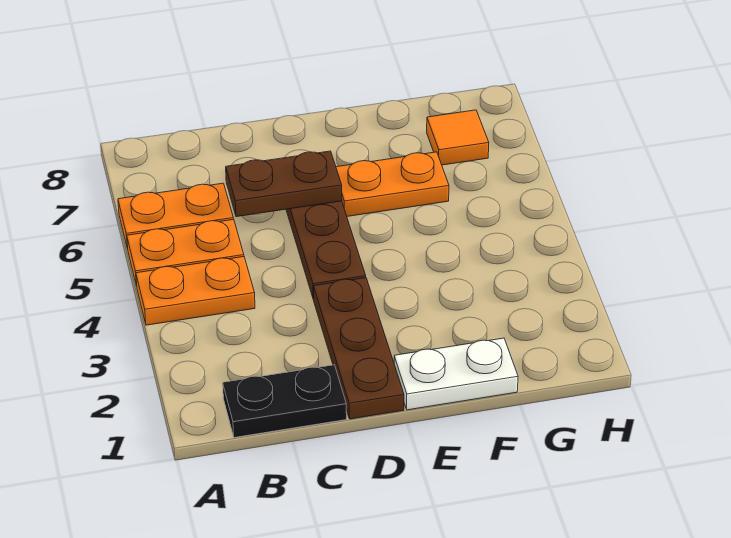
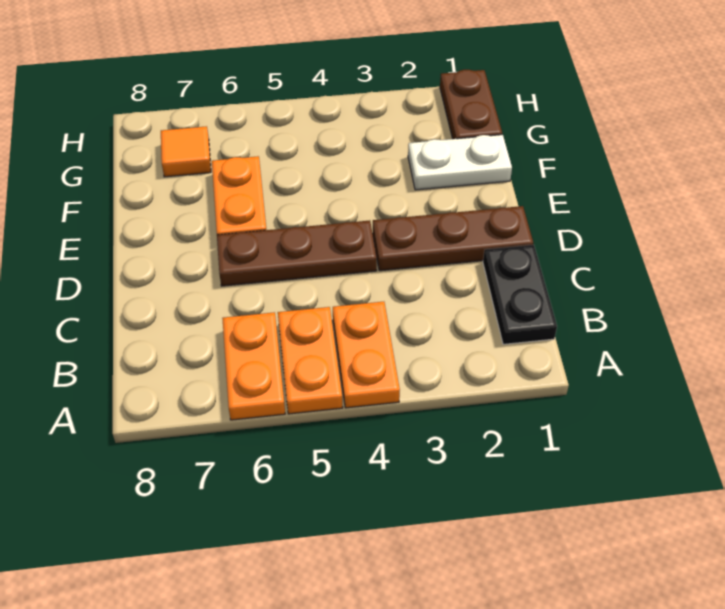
brown plate C6:D6 level 2 -> brown plate G1:H1 level 1
white plate E1:F1 level 1 -> white plate F1:F2 level 1

